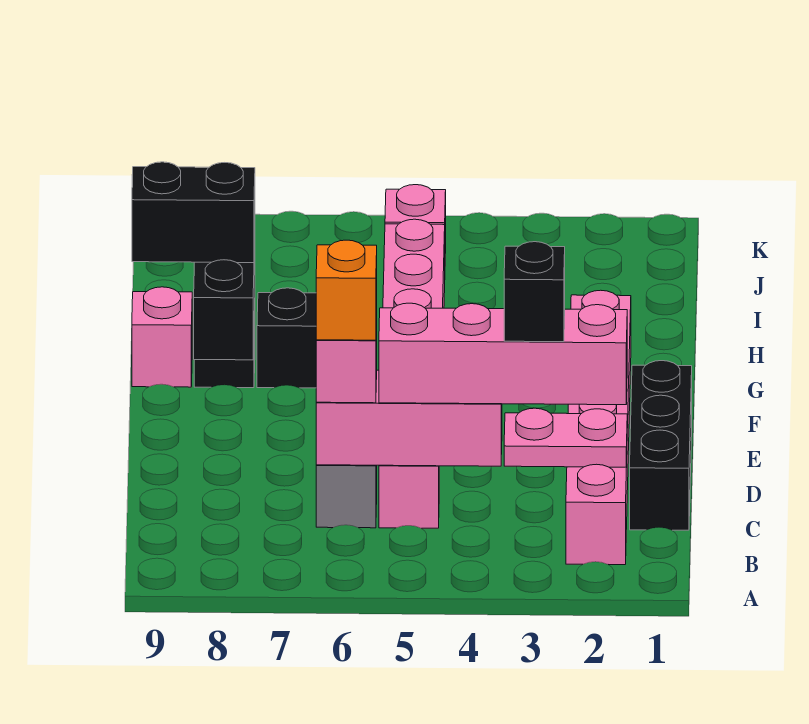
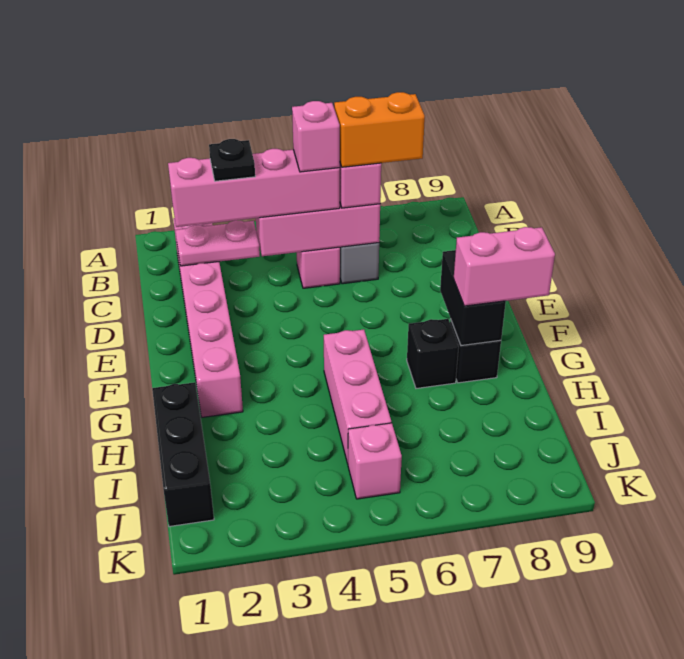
black brick C1:E1 level 1 -> black brick H1:J1 level 1
black brick C3 level 4 -> black plate C3 level 4
orange brick C6 level 4 -> orange brick C6:C7 level 4
black brick G8:G9 level 3 -> pink brick G8:G9 level 3
pink brick G9 level 1 -> pink brick C5 level 4

